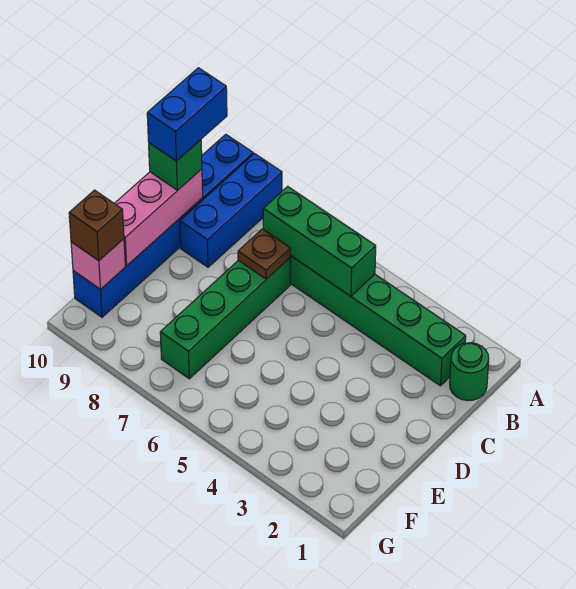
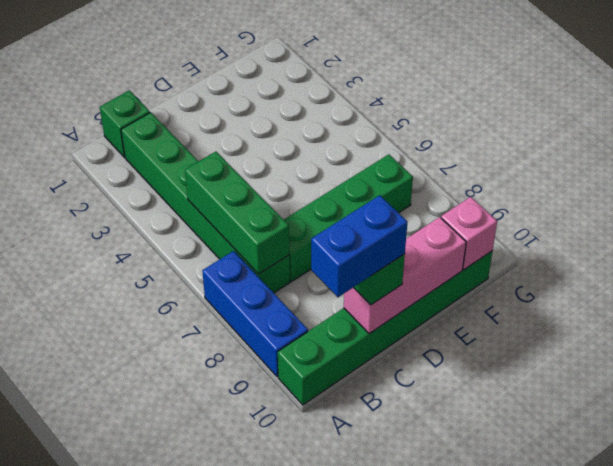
blue brick A9:C9 level 1 -> blue brick A7:A9 level 1
blue brick A10:F10 level 1 -> green brick A10:F10 level 1
green round brick B1 level 1 -> green brick B1 level 1
brown plate C7 level 2 -> none
brown brick F10 level 3 -> none

